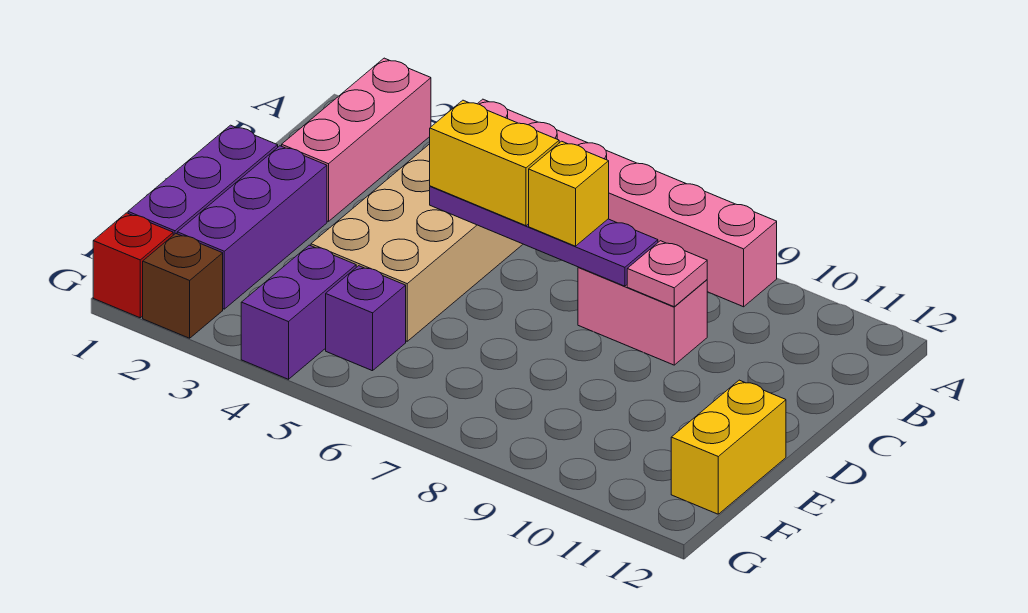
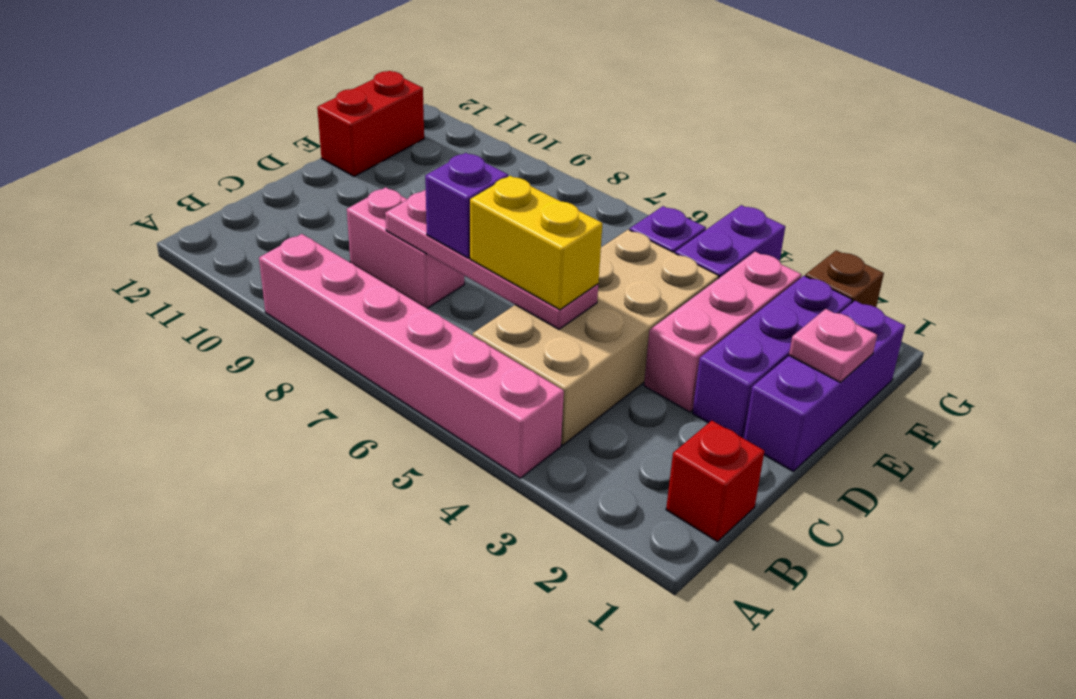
pink brick A2:C2 level 1 -> pink brick D3:F3 level 1
purple plate C5:C8 level 2 -> pink plate C5:C8 level 2
yellow brick C7 level 3 -> purple brick C7 level 3
pink plate C9 level 2 -> pink plate E1 level 2
yellow brick E12:F12 level 1 -> red brick E12:F12 level 1
red brick G1 level 1 -> red brick B1 level 1

